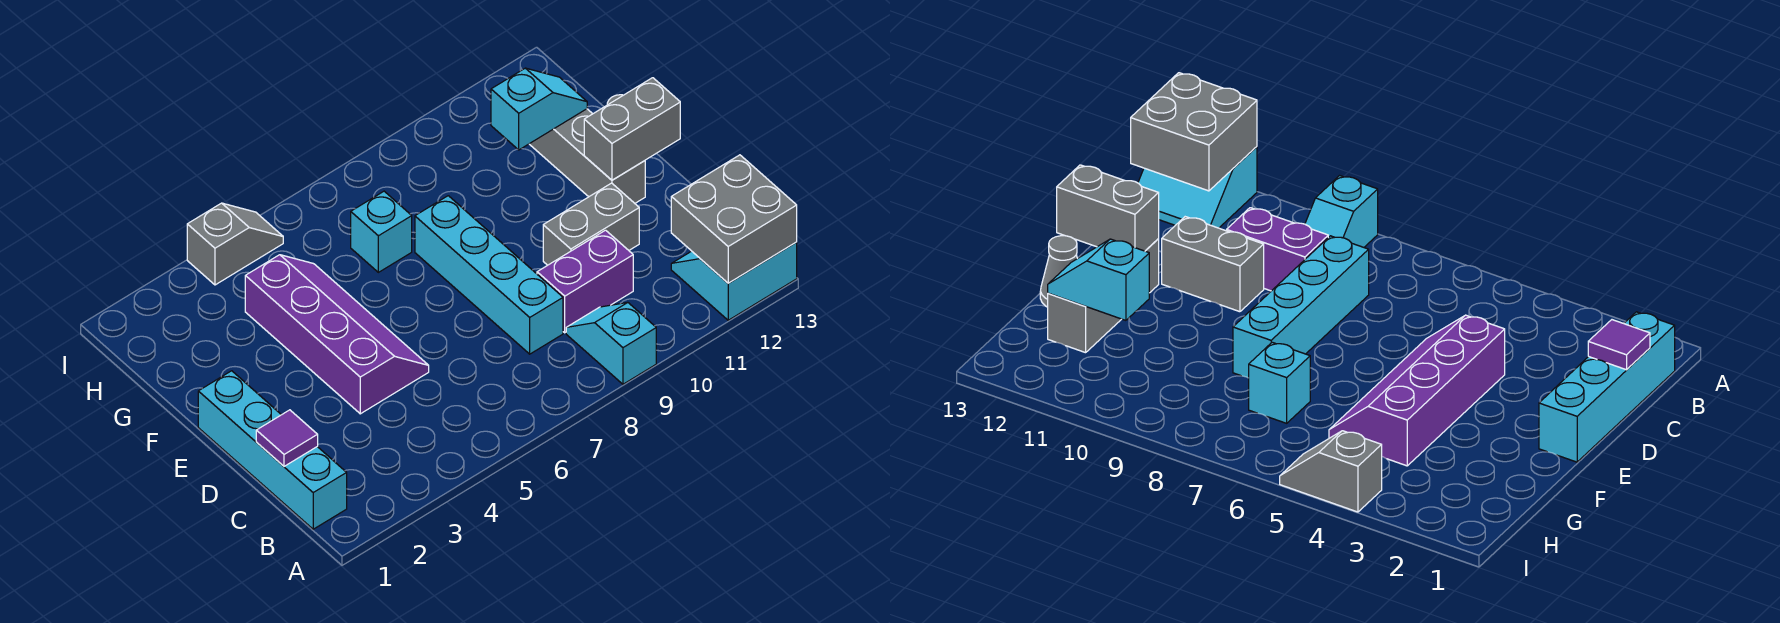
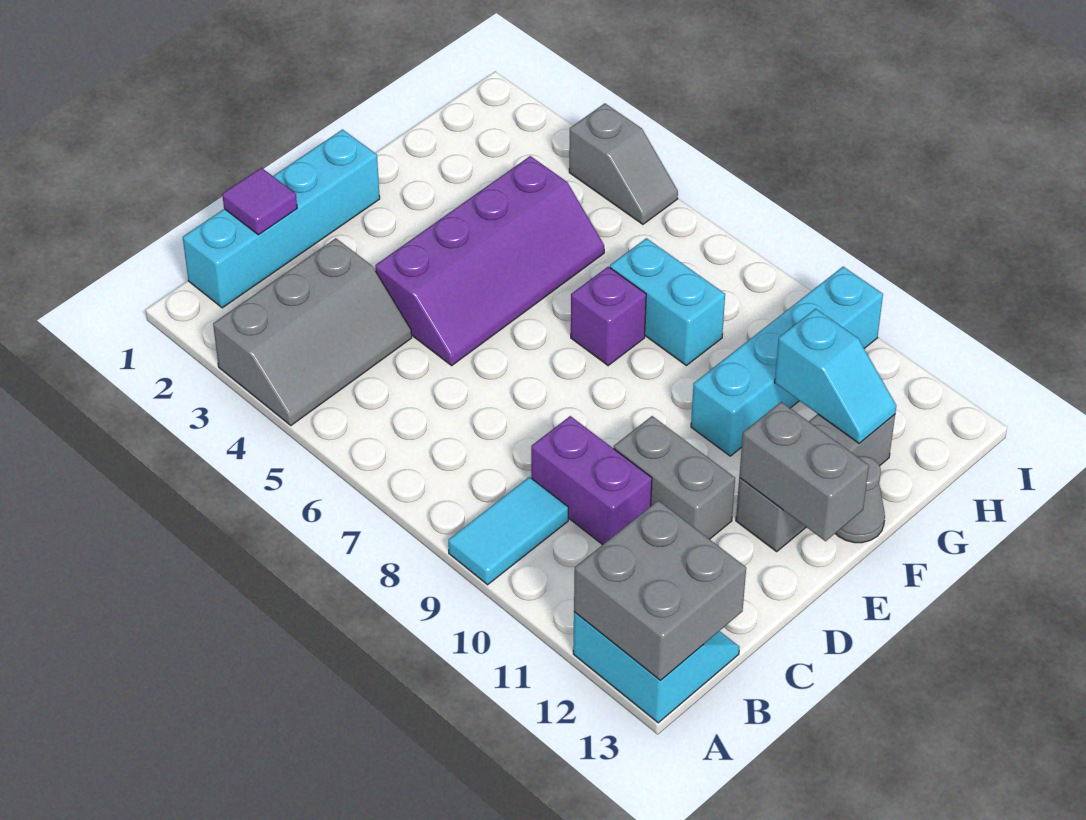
none -> grey slope A3:C4 level 1 top 3
cyan slope A9:B9 level 1 top A -> cyan tile A9:B9 level 1
cyan brick C8:F8 level 1 -> cyan brick F10:I10 level 1
none -> purple brick F7 level 1
cyan brick G7 level 1 -> cyan brick G7:G8 level 1

